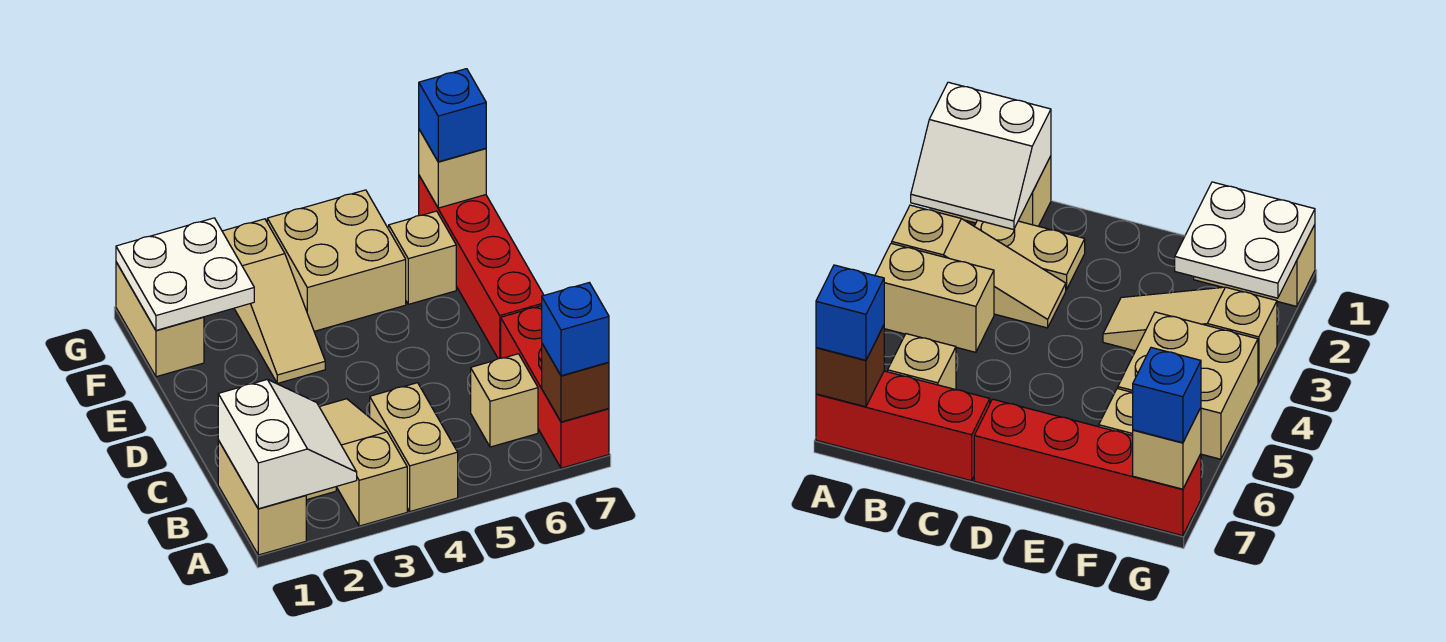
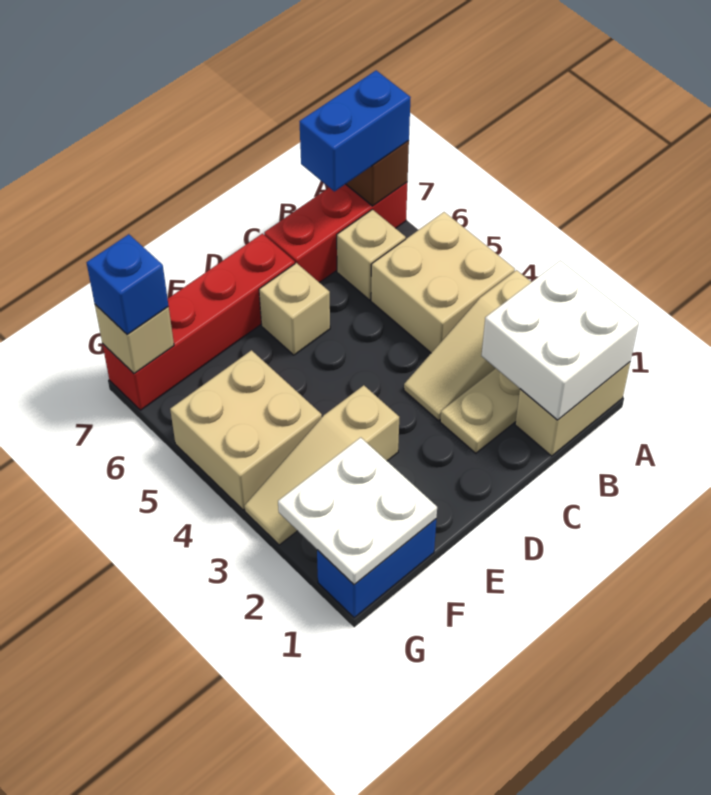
white slope A1:B2 level 2 top 1 -> white brick A1:B2 level 2
tan brick A4:B4 level 1 -> tan brick A4:B5 level 1
blue brick A7 level 3 -> blue brick A7:B7 level 3
tan slope E3:G3 level 1 top G -> tan slope E3:G3 level 1 top E
tan brick F1:G1 level 1 -> blue brick F1:G1 level 1
tan brick F6 level 1 -> tan brick D6 level 1

